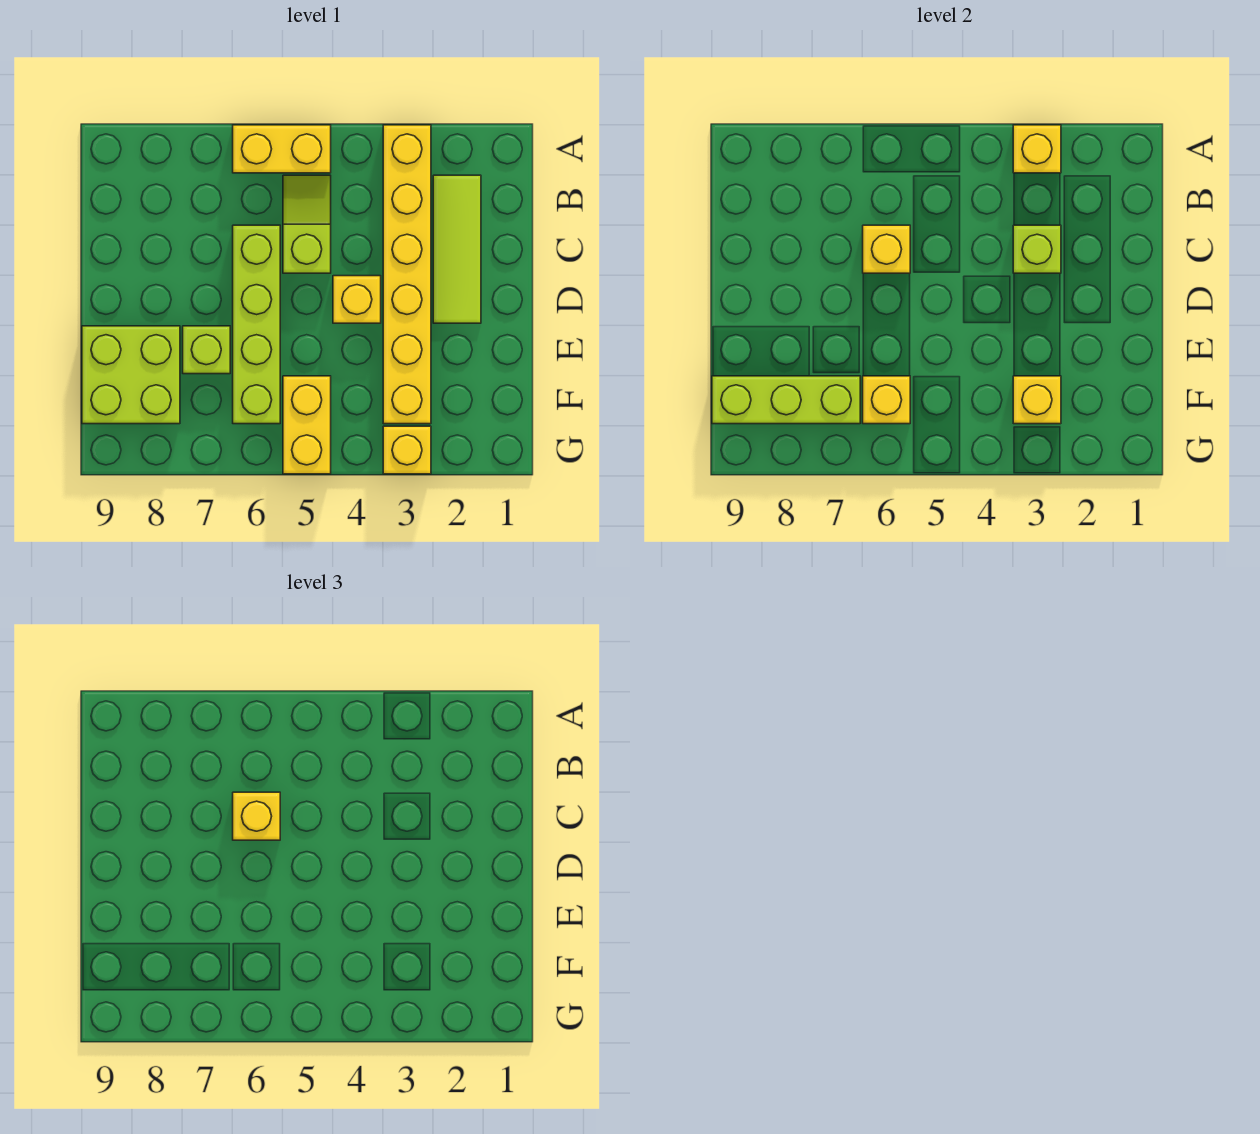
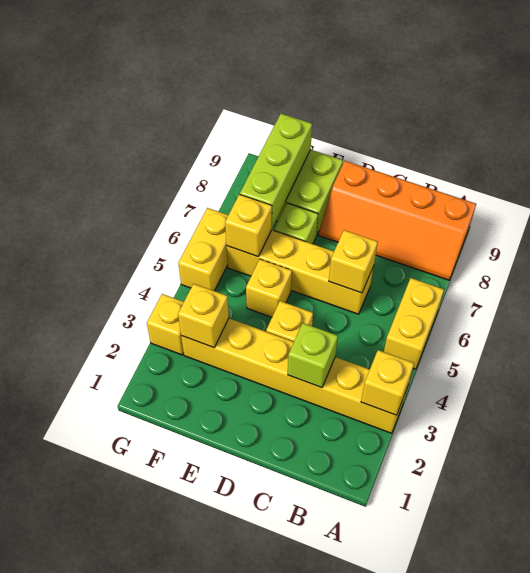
none -> orange slope A8:D9 level 1 top 9
lime tile B2:D2 level 1 -> none
lime slope B5:C5 level 1 top C -> none
lime brick C6:F6 level 1 -> yellow brick C6:F6 level 1
yellow brick C6 level 3 -> yellow brick E5 level 1
yellow brick F5:G5 level 1 -> yellow brick G5:G6 level 1

